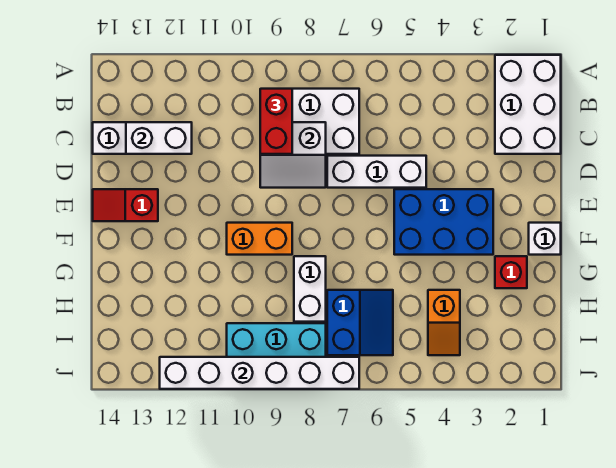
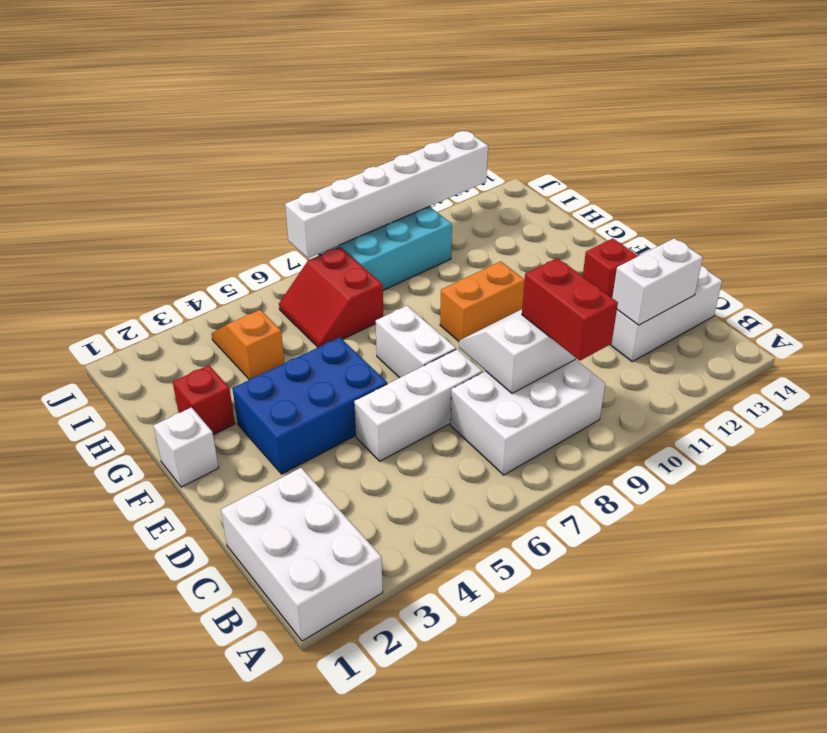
white brick G8:H8 level 1 -> white brick E7:F7 level 1
blue slope H6:I7 level 1 top 7 -> red slope H6:I7 level 1 top 7

